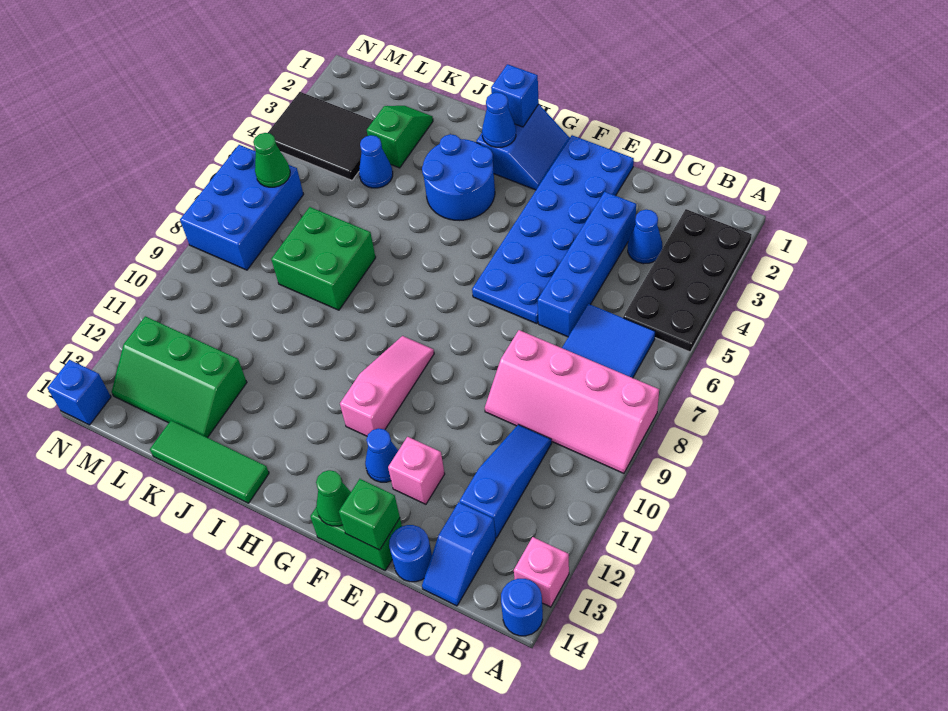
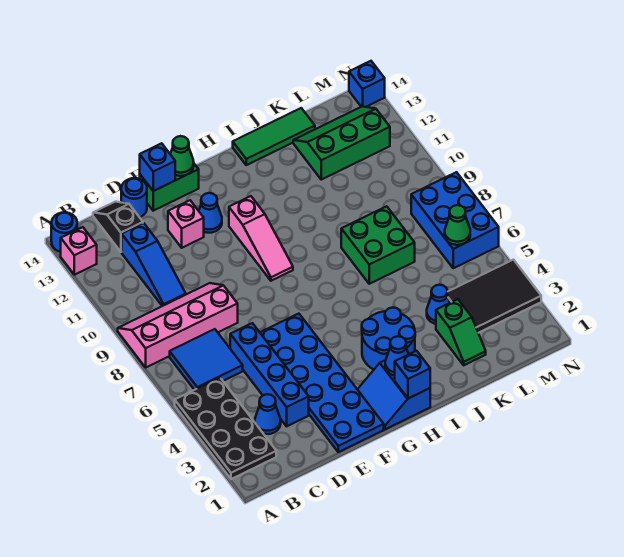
blue slope C13:C14 level 1 top 13 -> black slope C13:C14 level 1 top 13
green brick E14 level 2 -> blue brick E14 level 2

